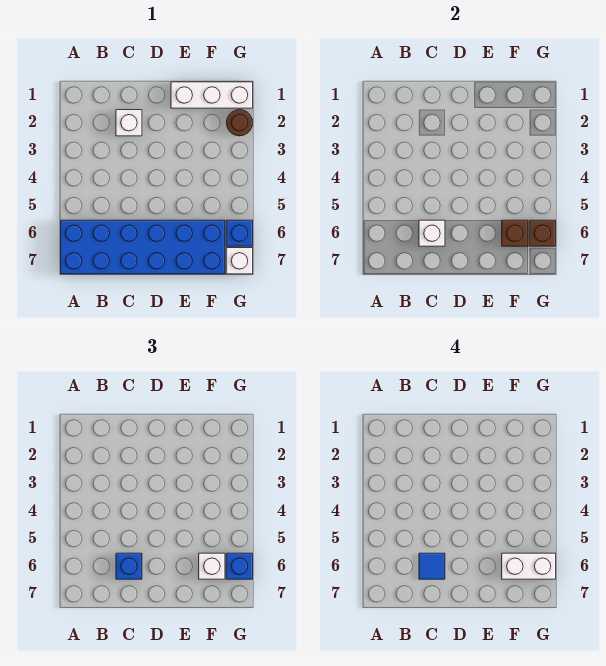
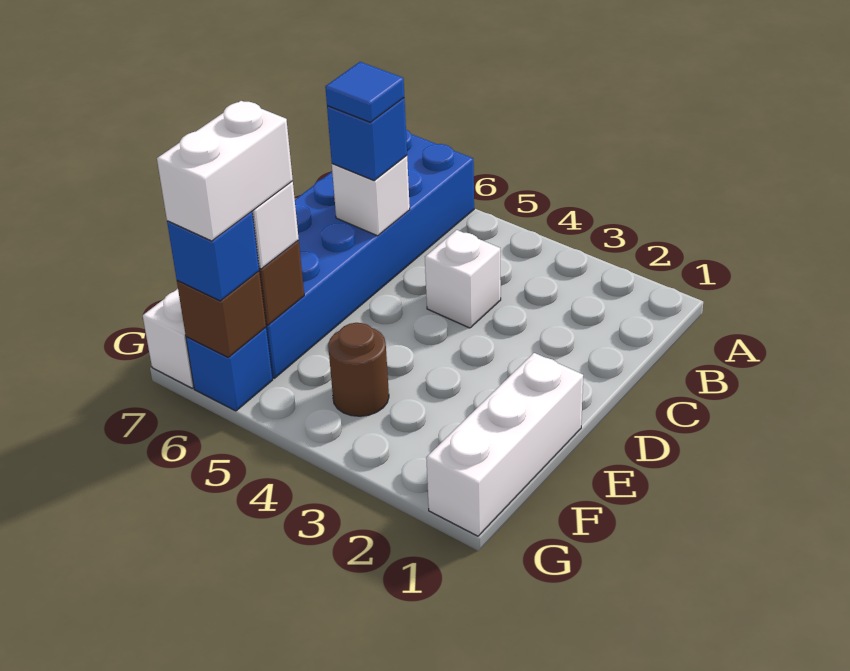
white brick C2 level 1 -> white brick C4 level 1
brown round brick G2 level 1 -> brown round brick F4 level 1

